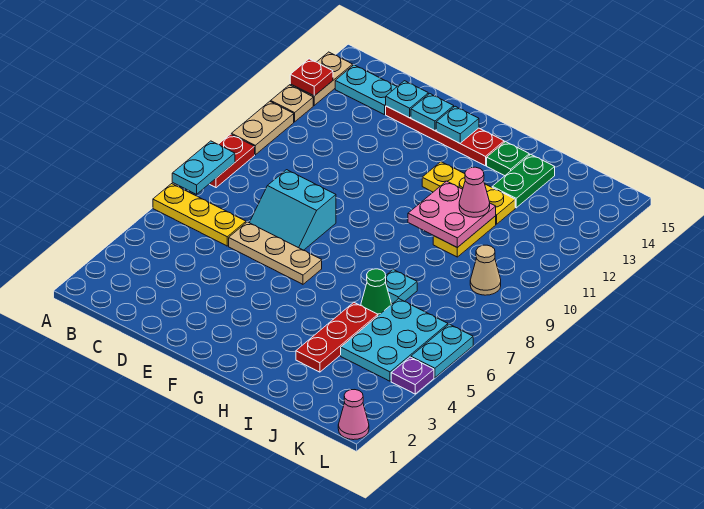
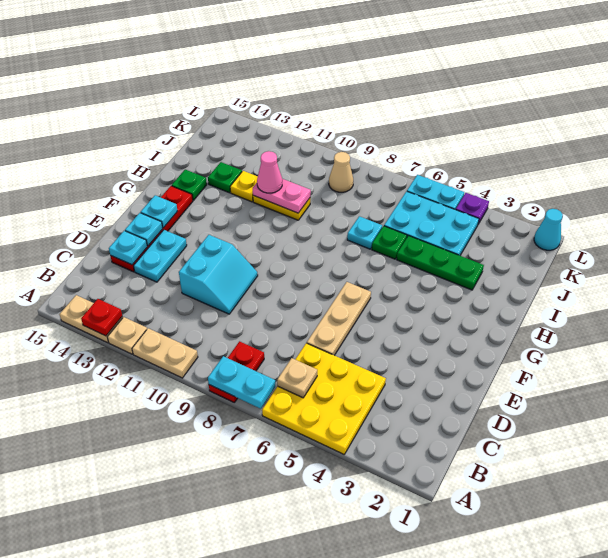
yellow plate A6:C6 level 1 -> yellow plate A4:C6 level 1
red plate A8:A9 level 1 -> red plate A8:B8 level 1
none -> tan plate B6 level 2
cyan plate B14:C14 level 1 -> cyan plate D13:E13 level 1
cyan slope D7:E8 level 1 top 8 -> cyan slope D10:E11 level 1 top 11
yellow plate G12:I12 level 1 -> yellow plate I12 level 1
pink plate H10:I11 level 2 -> pink plate I10:I11 level 2
red plate I3:I5 level 1 -> green plate I3:I5 level 1
green cone I6 level 1 -> green plate I6 level 1
green plate I13:I14 level 1 -> green plate I13 level 1
pink cone L1 level 1 -> cyan cone L1 level 1

